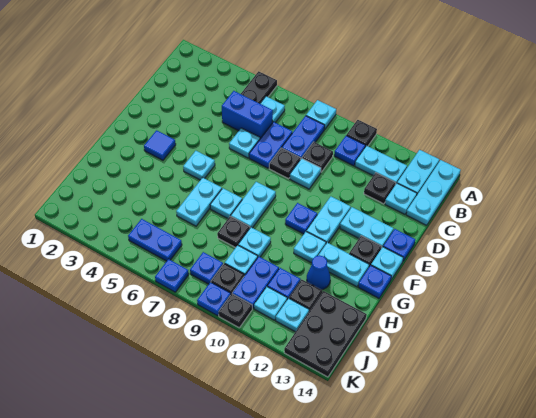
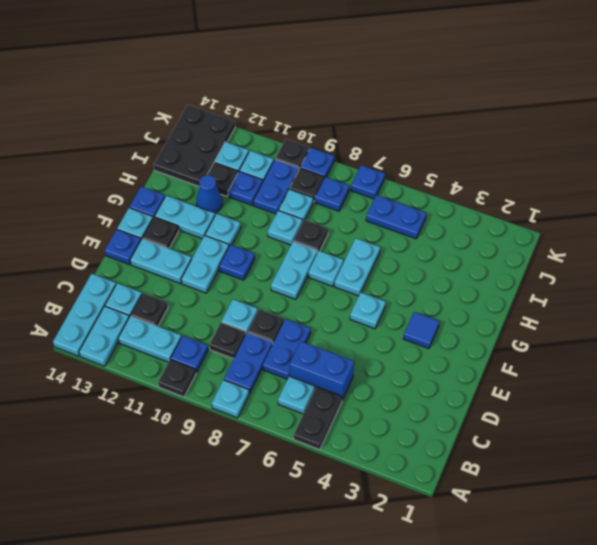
cyan plate D6 level 1 -> none

